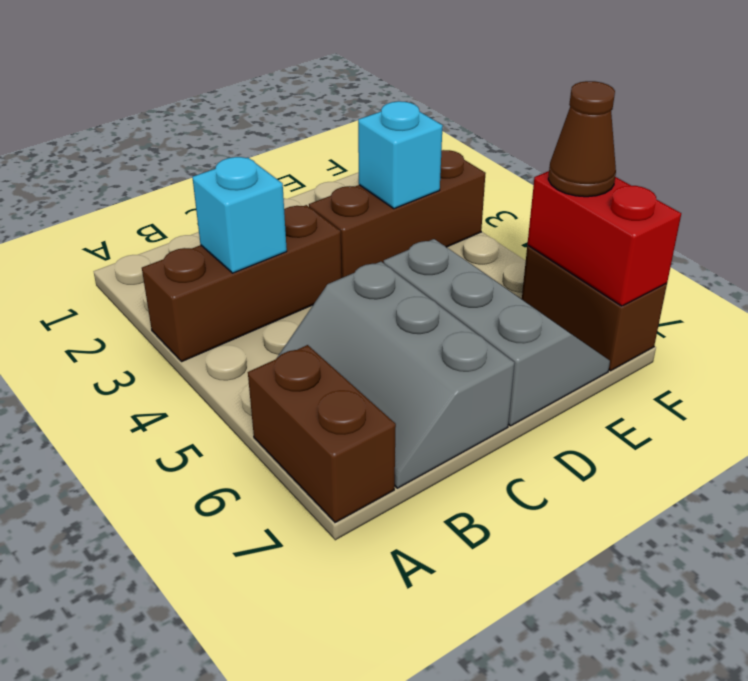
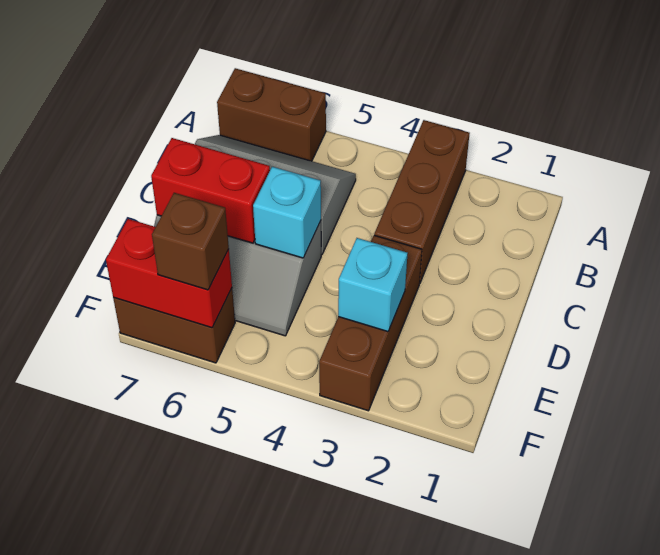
cyan brick B3 level 2 -> cyan brick D5 level 2
none -> red brick D6:D7 level 2
brown cone F6 level 3 -> brown brick F6 level 3

